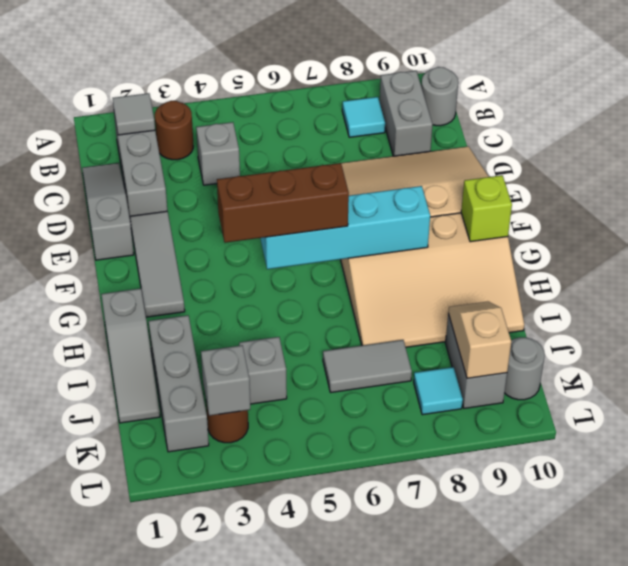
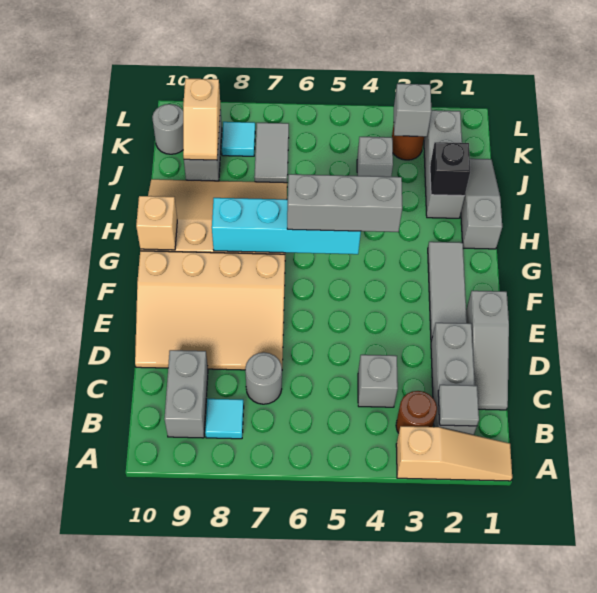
none -> tan slope A1:A3 level 1 top 3
grey round brick B10 level 1 -> grey round brick C7 level 1
brown brick G4:G6 level 3 -> grey brick G4:G6 level 3
lime brick G10 level 2 -> tan brick G10 level 2
none -> black brick I2 level 2
grey tile J6:J7 level 1 -> grey tile J7:K7 level 1

